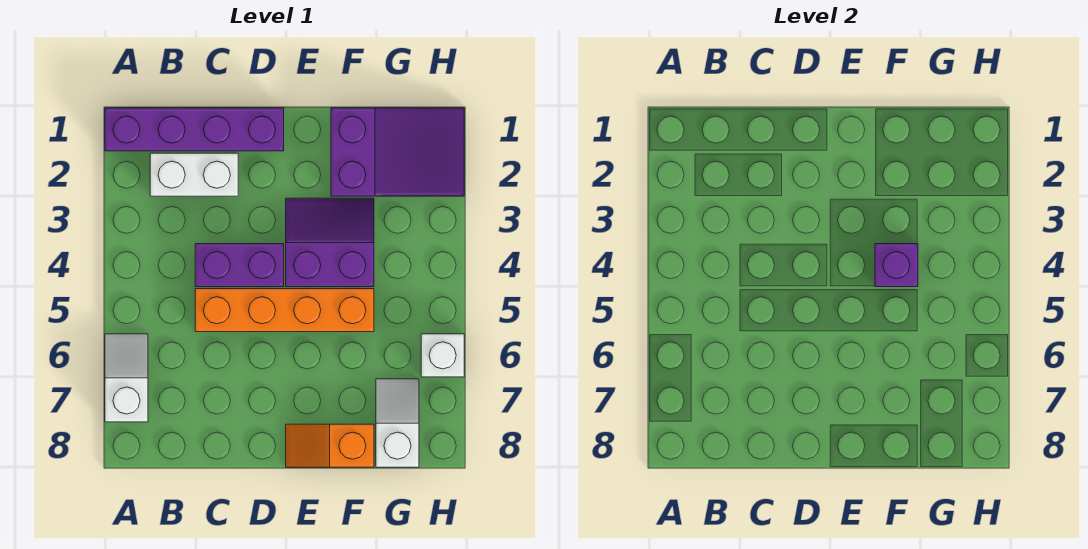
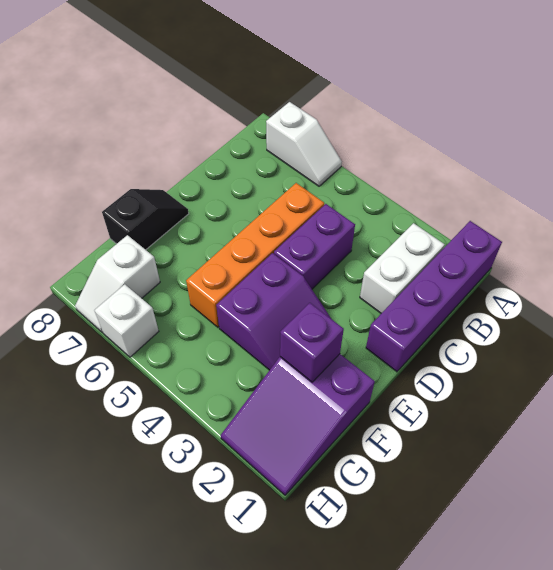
orange slope E8:F8 level 1 top F -> black slope E8:F8 level 1 top F
purple brick F4 level 2 -> purple brick F2 level 2
white slope G7:G8 level 1 top 8 -> white slope G7:H7 level 1 top G

